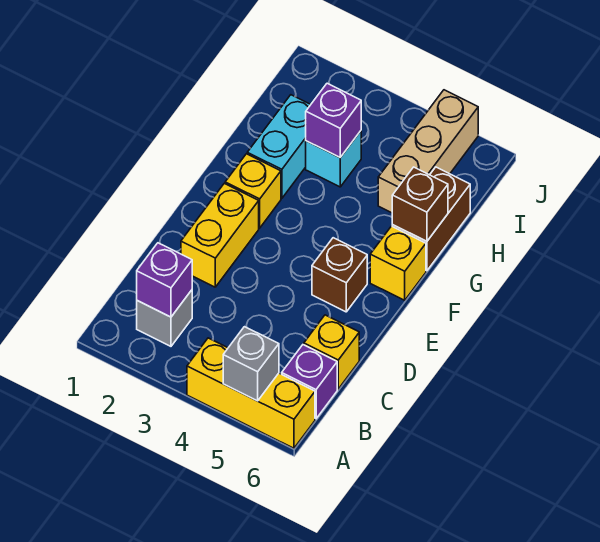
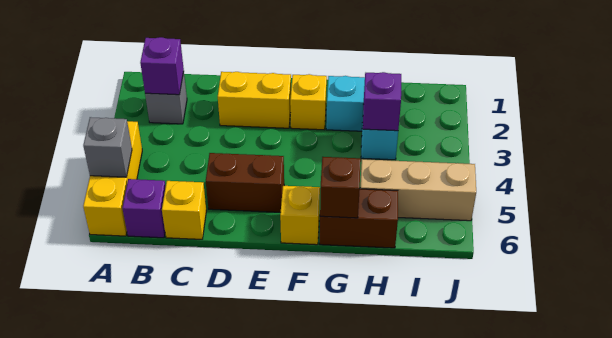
brown brick E5 level 1 -> brown brick D5:E5 level 1

